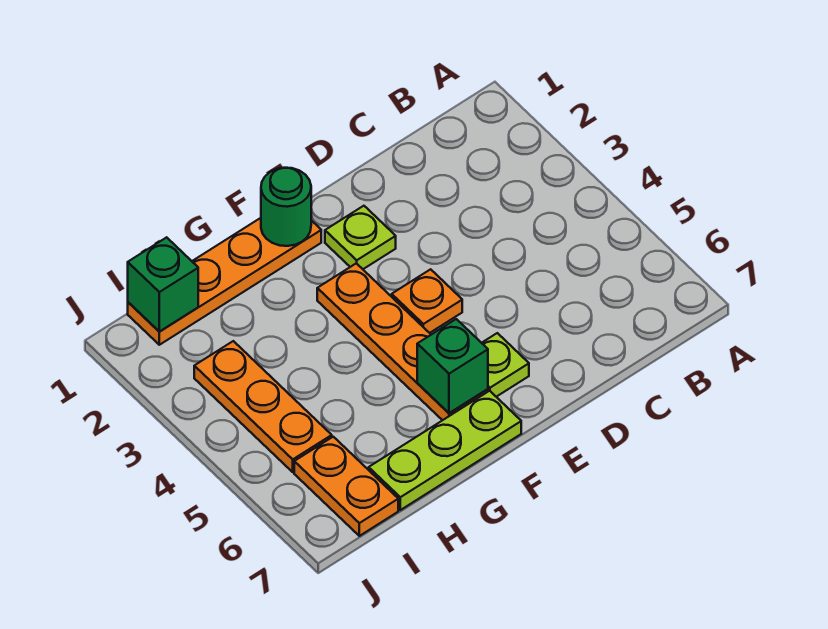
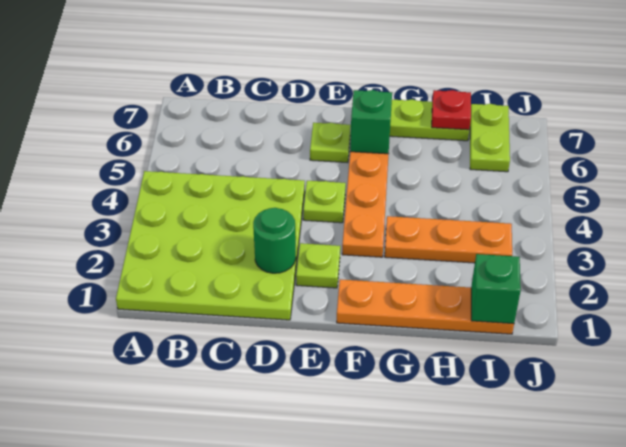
none -> lime plate A1:D4 level 1
orange plate E4 level 1 -> lime plate E4 level 1
green round brick F1 level 2 -> green round brick D2 level 2
none -> red plate H7 level 2
orange plate I3:I5 level 1 -> orange plate G3:I3 level 1
orange plate I6:I7 level 1 -> lime plate I6:I7 level 1

